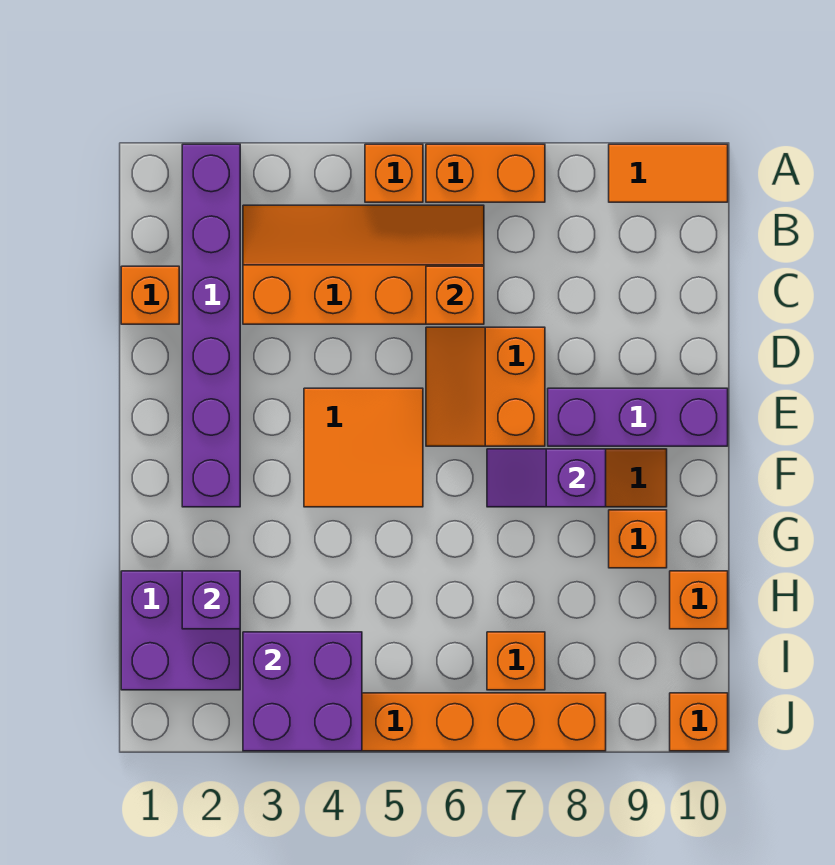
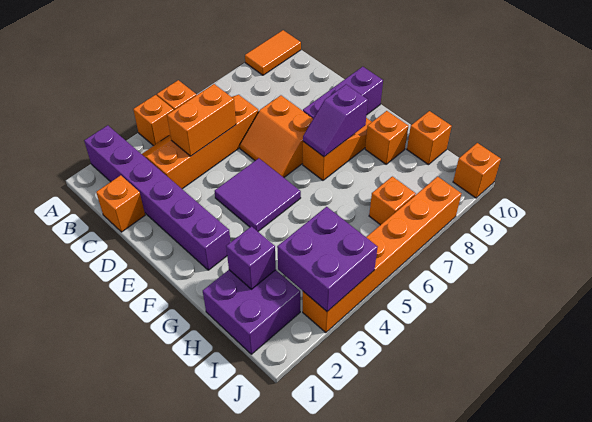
orange brick A6:A7 level 1 -> orange brick C4:C5 level 2
orange brick C6 level 2 -> orange brick A4 level 1
orange tile E4:F5 level 1 -> purple tile E4:F5 level 1

